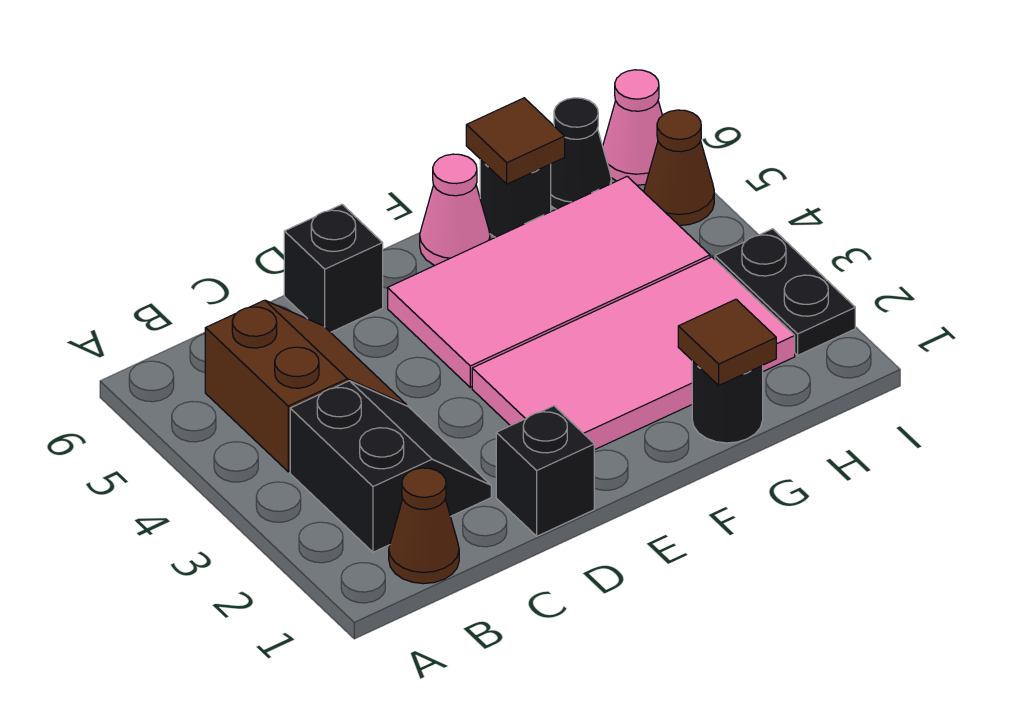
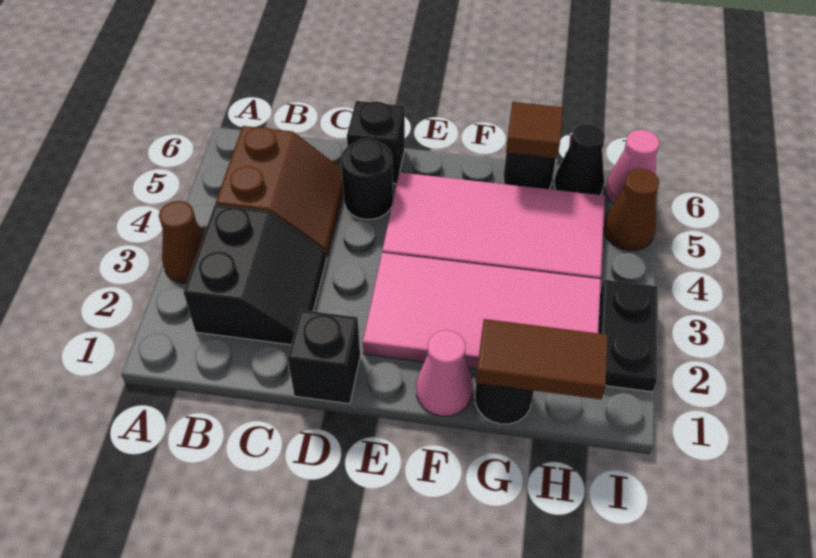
brown cone B1 level 1 -> brown cone A3 level 1
none -> black round brick D5 level 1
pink cone F6 level 1 -> pink cone F1 level 1
brown tile G1 level 2 -> brown tile G1:H1 level 2

